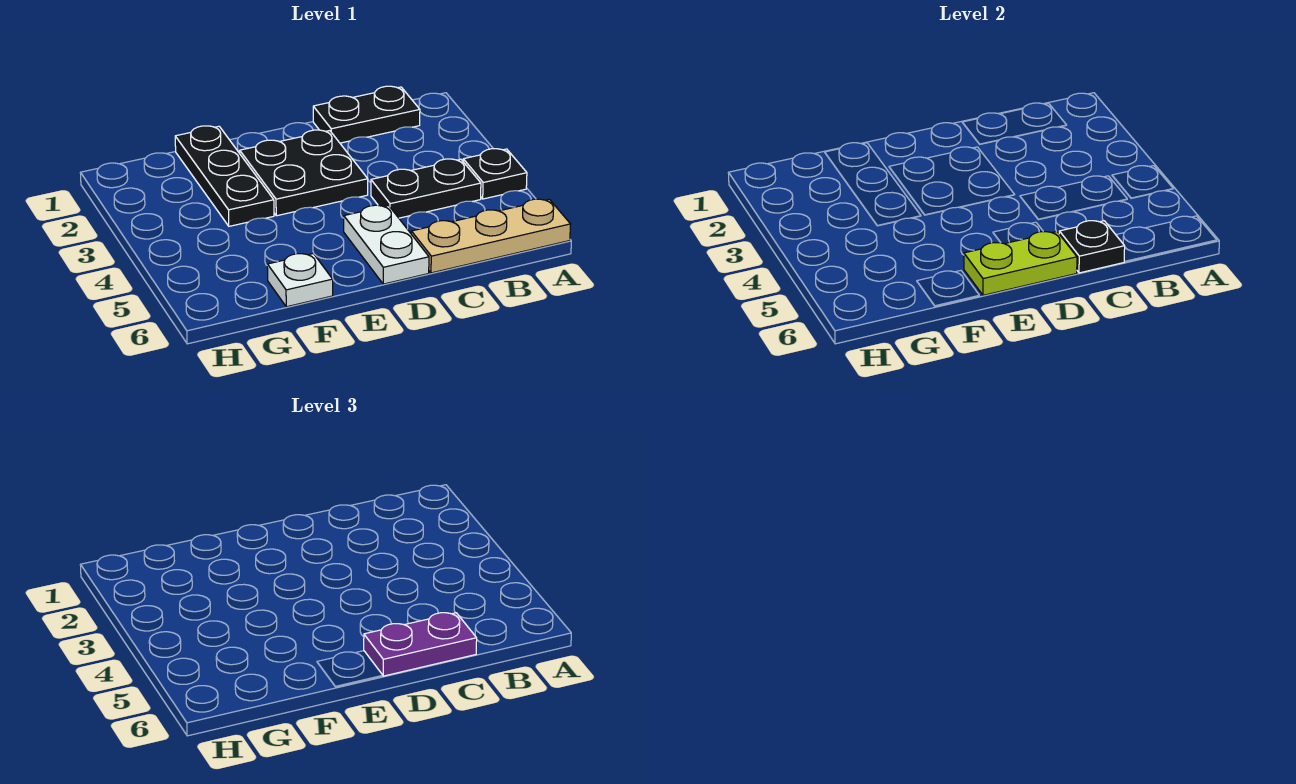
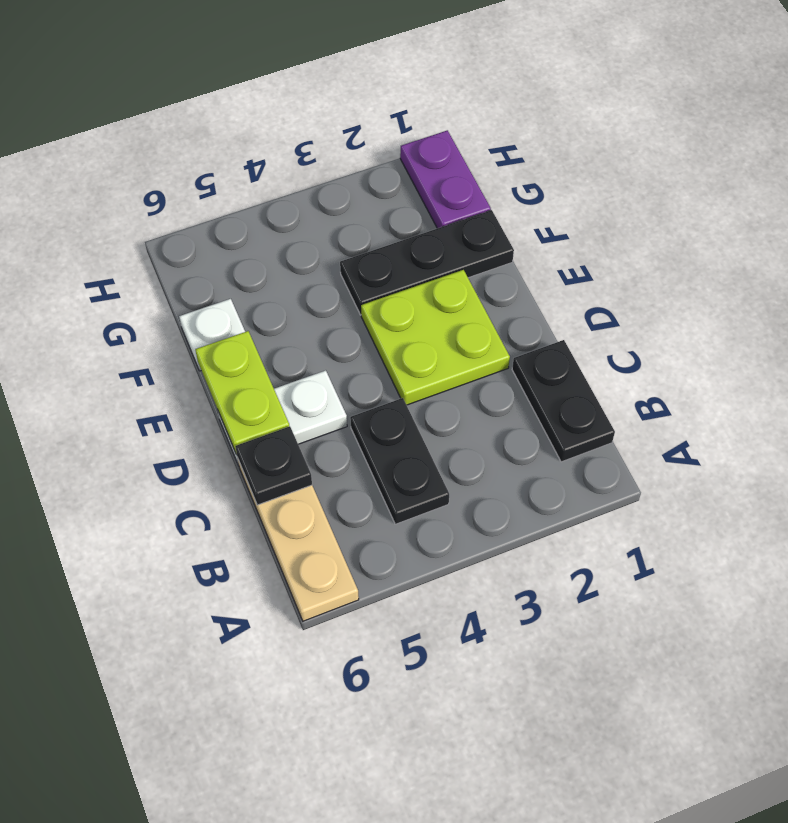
black plate A4 level 1 -> none
purple plate C6:D6 level 3 -> purple plate G1:H1 level 1
black plate D2:E3 level 1 -> lime plate D2:E3 level 1

